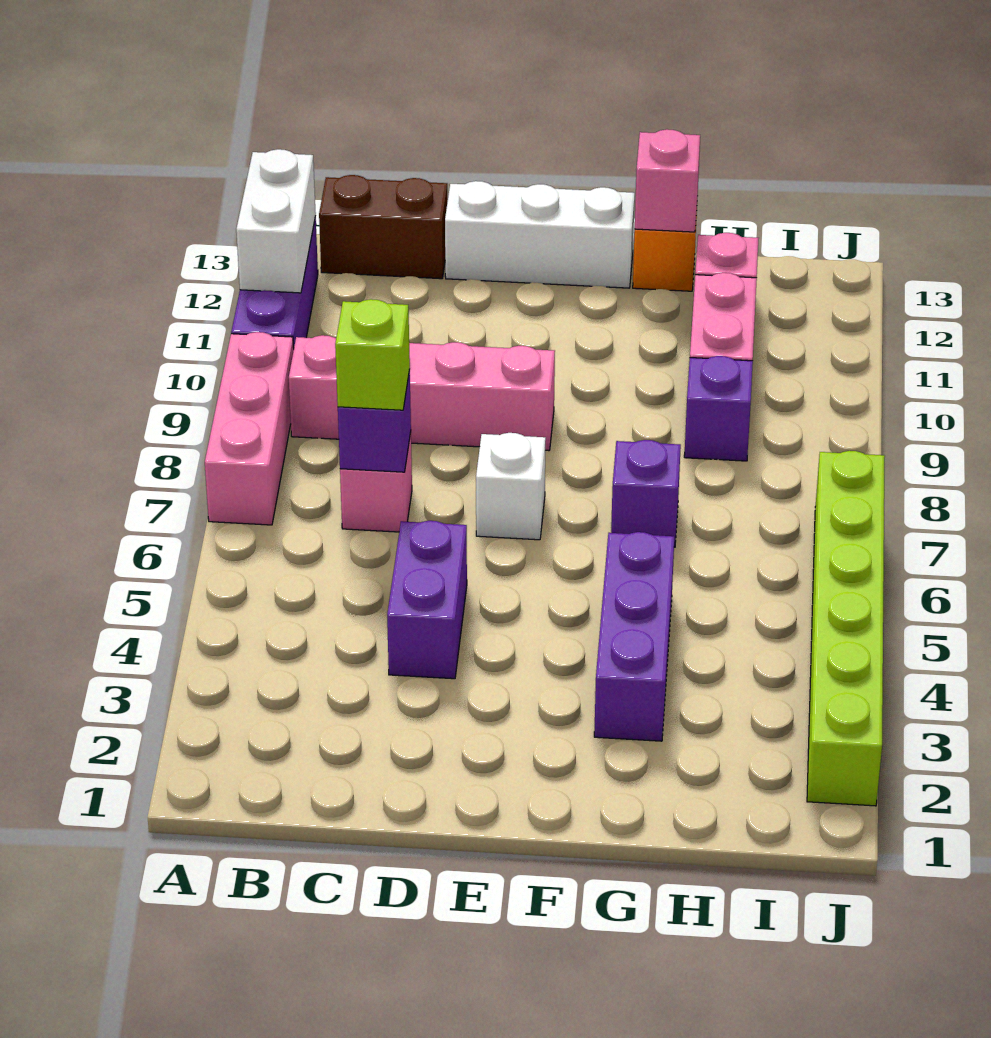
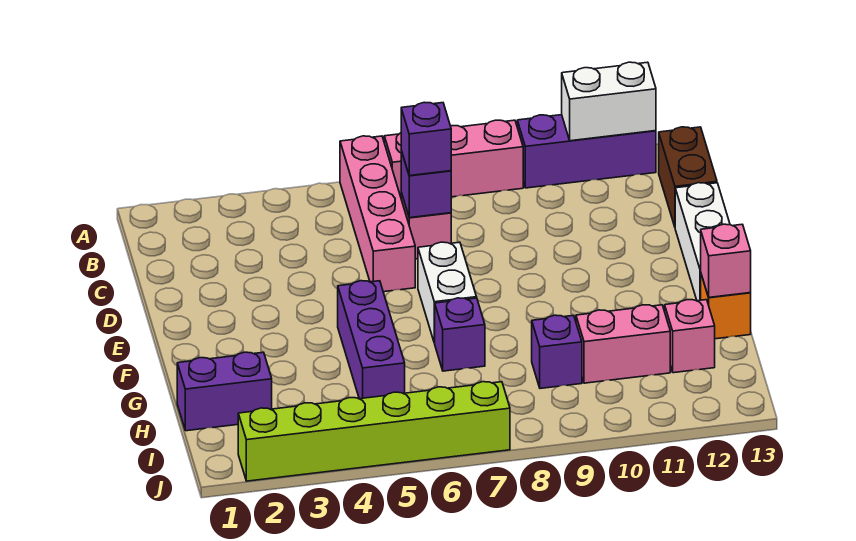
pink brick B9:E9 level 1 -> pink brick A6:D6 level 1
lime brick C7 level 3 -> purple brick C7 level 3
purple brick D4:D5 level 1 -> purple brick H1:H2 level 1
white brick E7 level 1 -> white brick E7:F7 level 1
purple brick G3:G5 level 1 -> purple brick F5:H5 level 1

